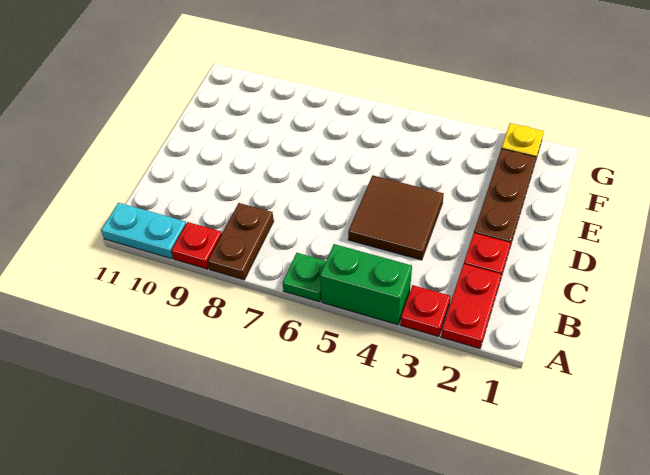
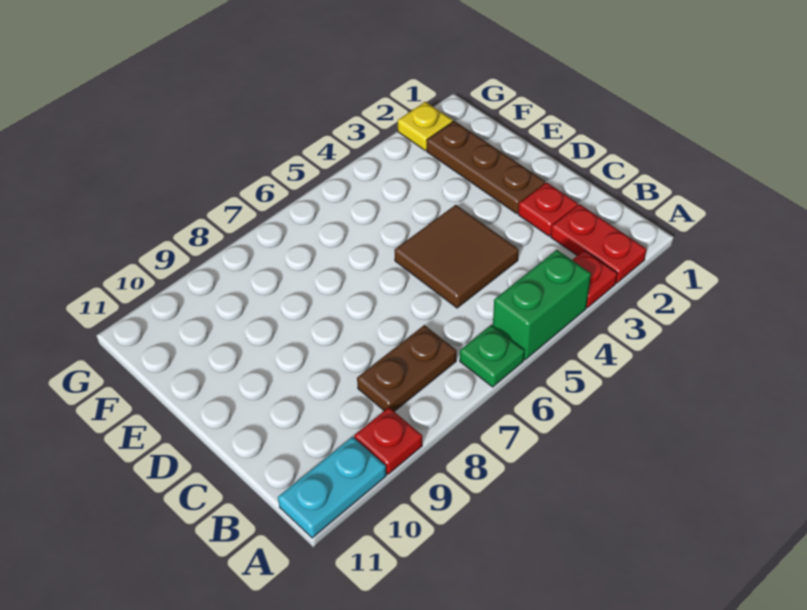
brown plate A8:B8 level 1 -> brown plate B7:B8 level 1

